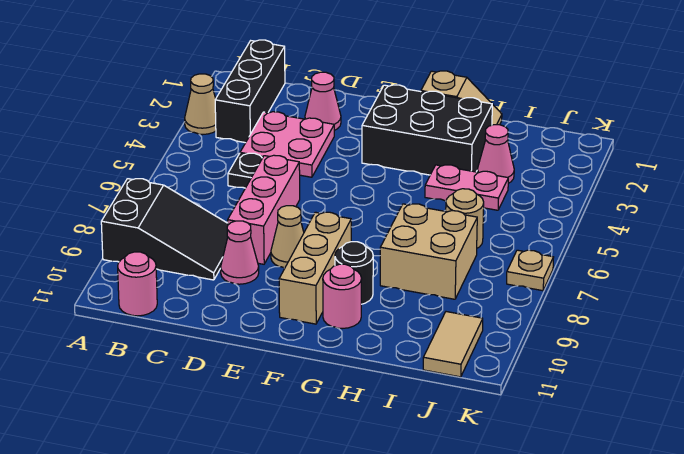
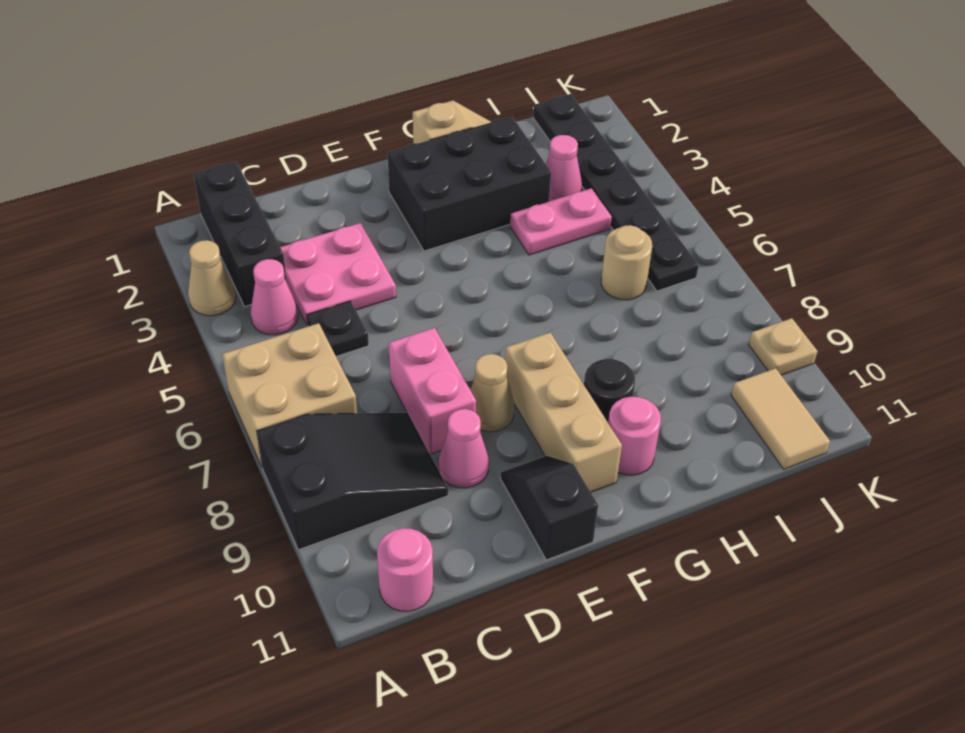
pink cone D2 level 1 -> pink cone B4 level 1
pink brick D6:D8 level 1 -> pink brick D7:D8 level 1
none -> black slope E10:E11 level 1 top 11
tan brick H7:I8 level 1 -> tan brick A6:B7 level 1
none -> black plate J1:J6 level 1
tan plate K7 level 1 -> tan plate K9 level 1

